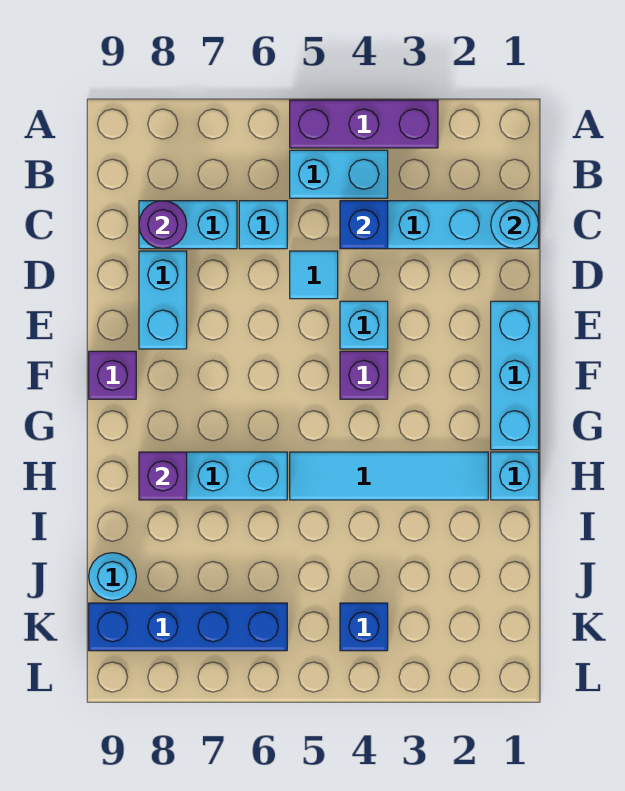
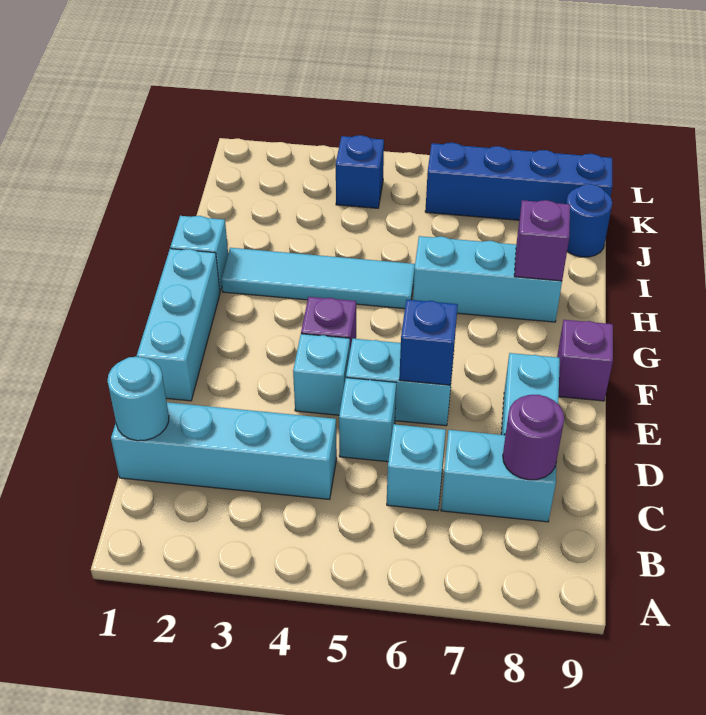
purple brick A3:A5 level 1 -> none
cyan brick B4:B5 level 1 -> cyan brick E5:E6 level 1
blue brick C4 level 2 -> blue brick E6 level 2
cyan tile D5 level 1 -> cyan brick D5 level 1
cyan round brick J9 level 1 -> blue round brick J9 level 1

